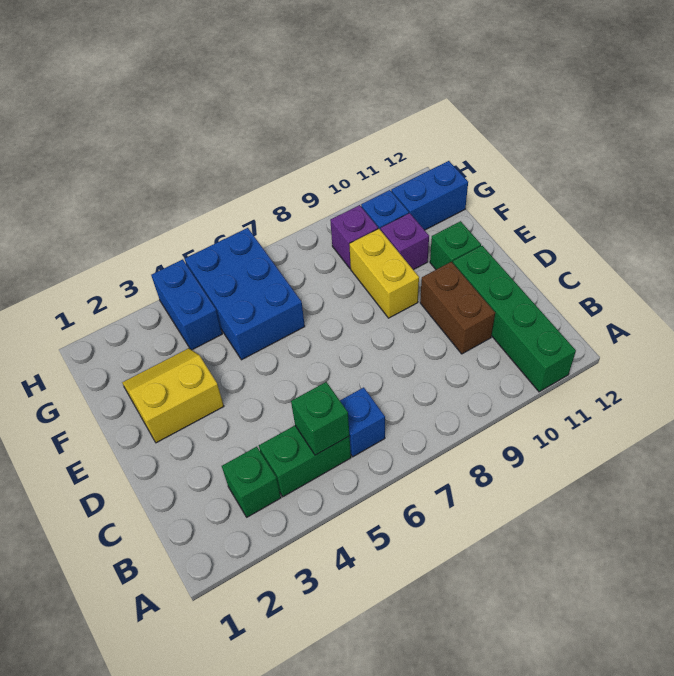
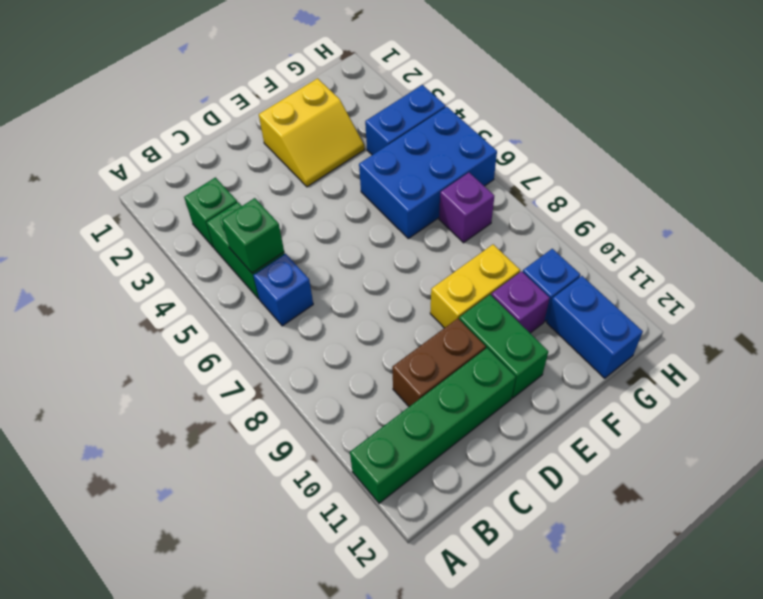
yellow slope E2:F3 level 1 top E -> yellow slope E2:F3 level 1 top 2
green brick E11 level 1 -> green brick E10:E11 level 1
purple brick G9 level 1 -> purple brick G7 level 1

